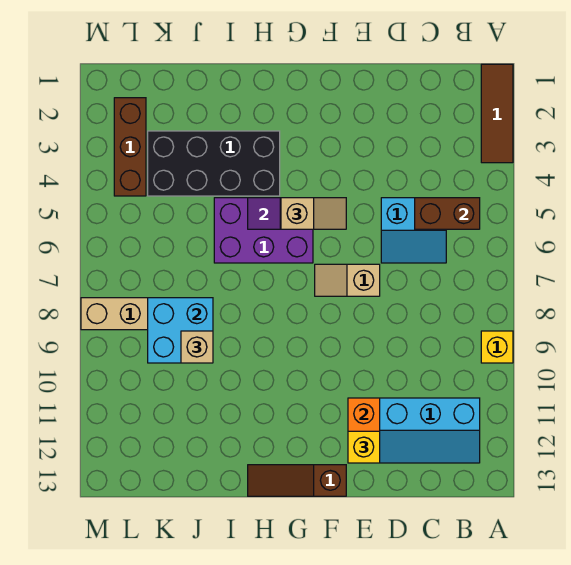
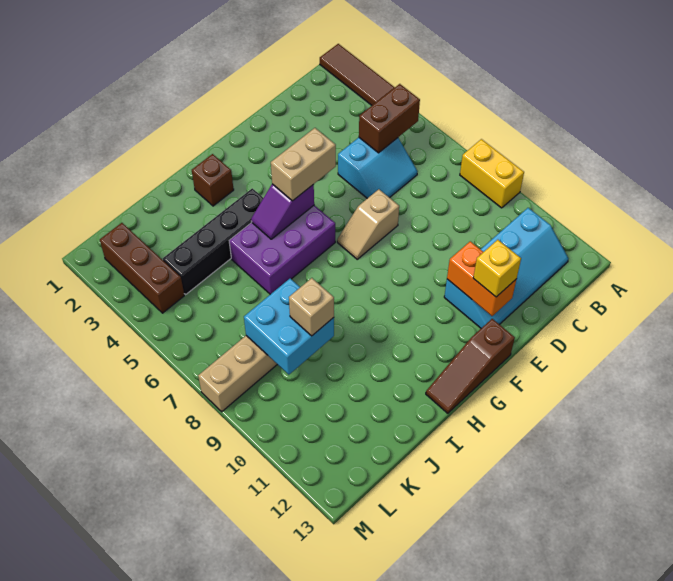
yellow brick A9 level 1 -> yellow brick A8:A9 level 1
tan slope F5:G5 level 3 top G -> tan brick F5:G5 level 3
none -> brown brick H2 level 1
black brick H3:K4 level 1 -> black brick H4:K4 level 1

